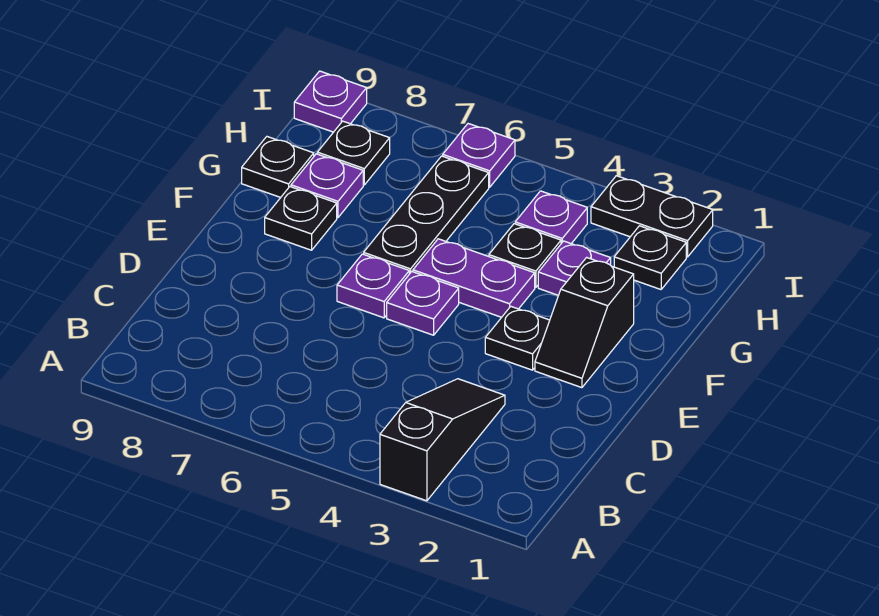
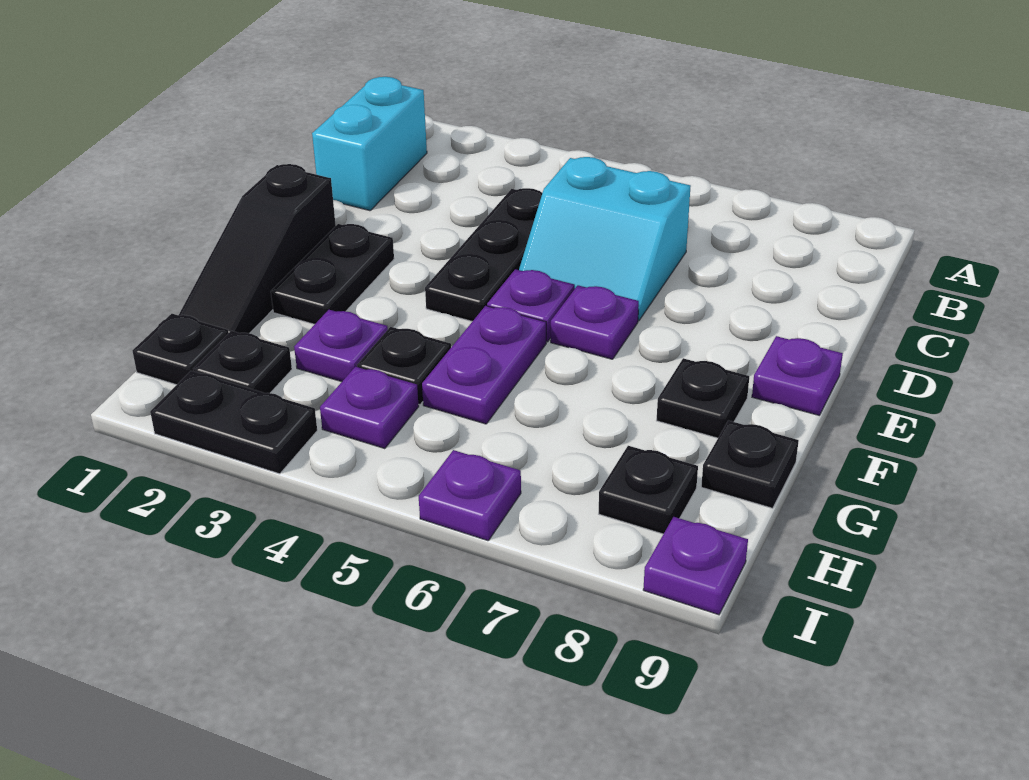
black slope A3:C3 level 1 top A -> black slope E1:G1 level 1 top E
none -> cyan brick B1:C1 level 1
none -> cyan slope C5:D6 level 1 top C
black slope E2:F2 level 1 top F -> black plate E2:F2 level 1
black plate E3 level 1 -> black plate H1 level 1
purple plate F4:F5 level 1 -> purple plate F5:G5 level 1
black plate F6:H6 level 1 -> black plate C4:E4 level 1
purple plate G8 level 1 -> purple plate E9 level 1

